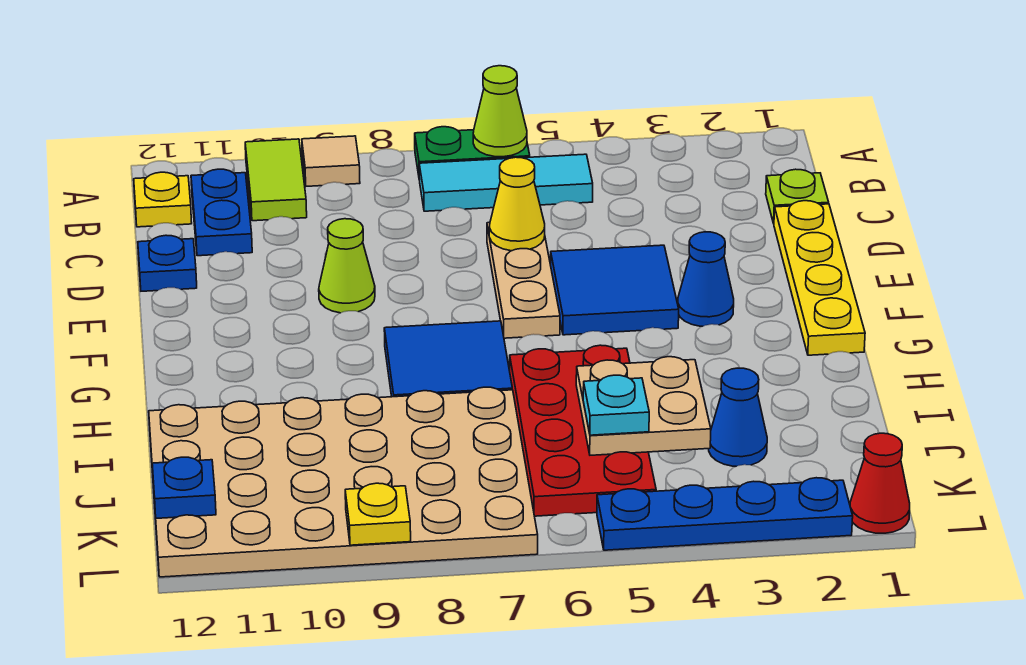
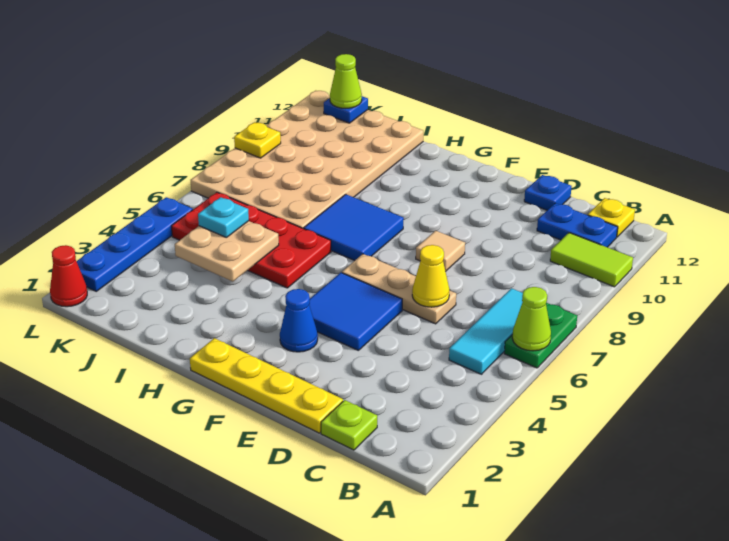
tan tile A9 level 1 -> tan tile E8 level 1
lime cone E9 level 1 -> lime cone K12 level 3
blue cone J3 level 1 -> none

